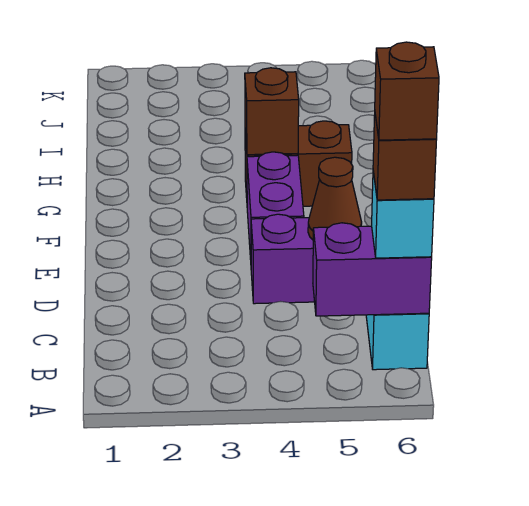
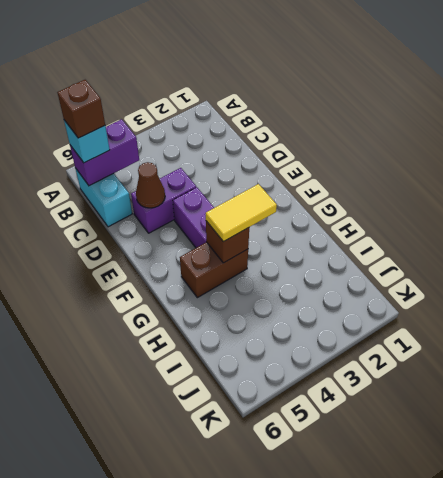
brown brick B6 level 5 -> none
none -> yellow tile G3:G4 level 3

